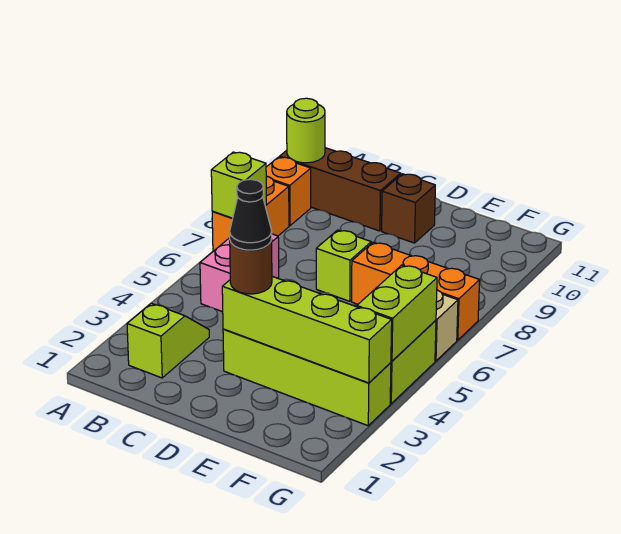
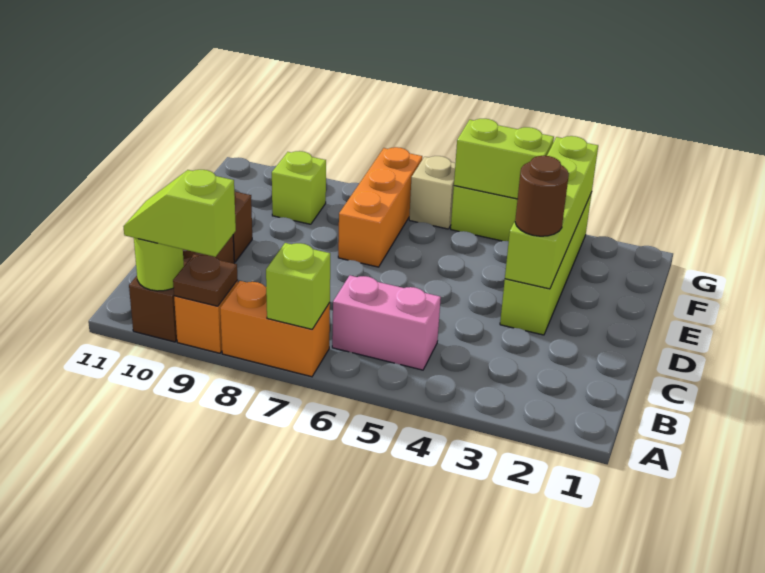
none -> brown plate A9 level 2
lime slope B2:B3 level 1 top 2 -> lime slope A9:A10 level 3 top 9
black cone D3 level 4 -> none
lime brick D7 level 1 -> lime brick F9 level 1

